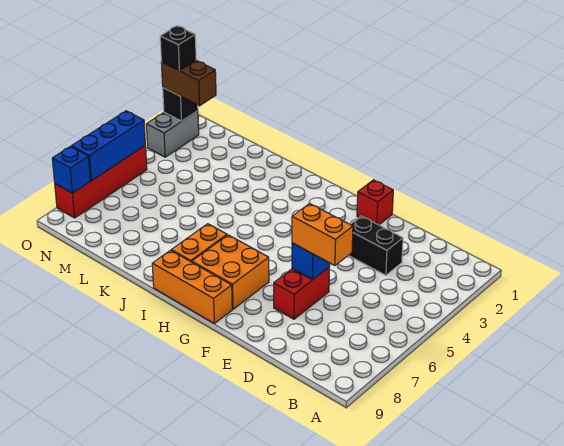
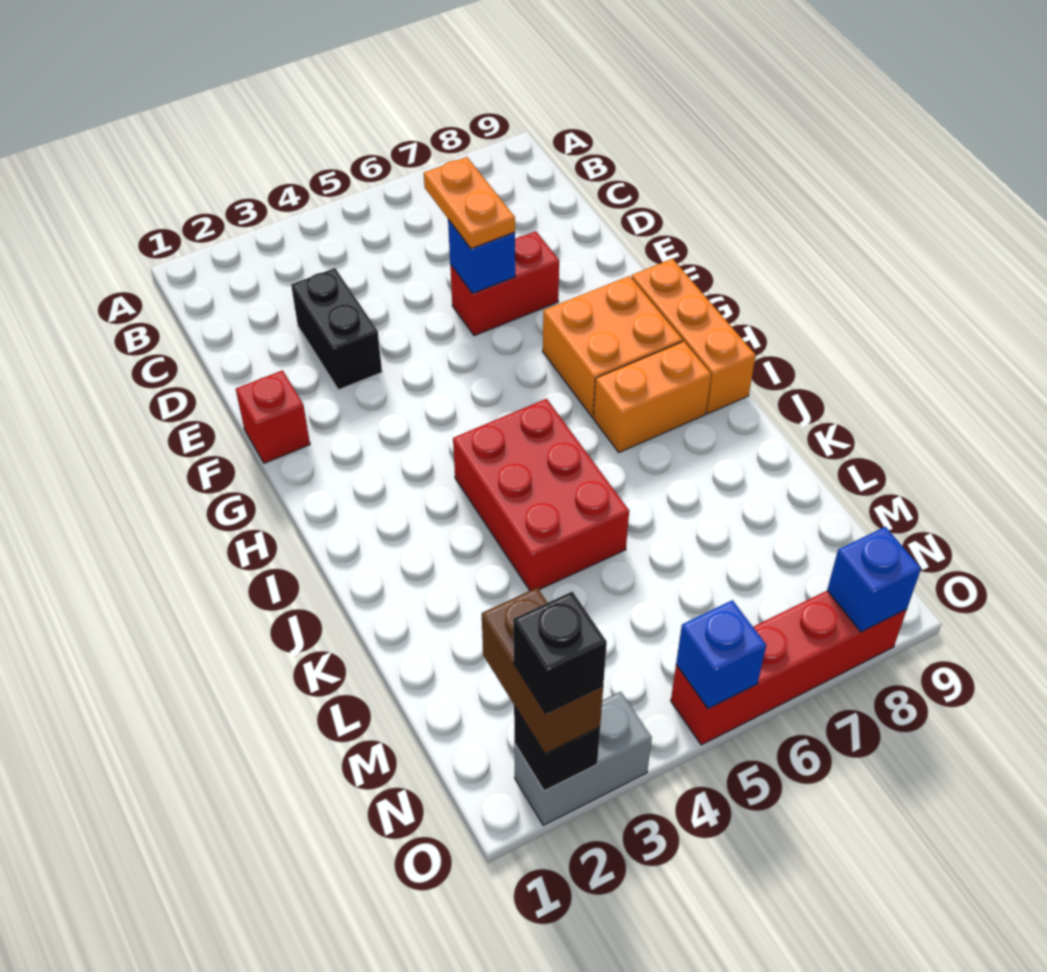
orange brick D6:E6 level 3 -> orange plate D6:E6 level 3
none -> red brick I4:K5 level 1
blue brick O5:O7 level 2 -> blue brick O5 level 2

